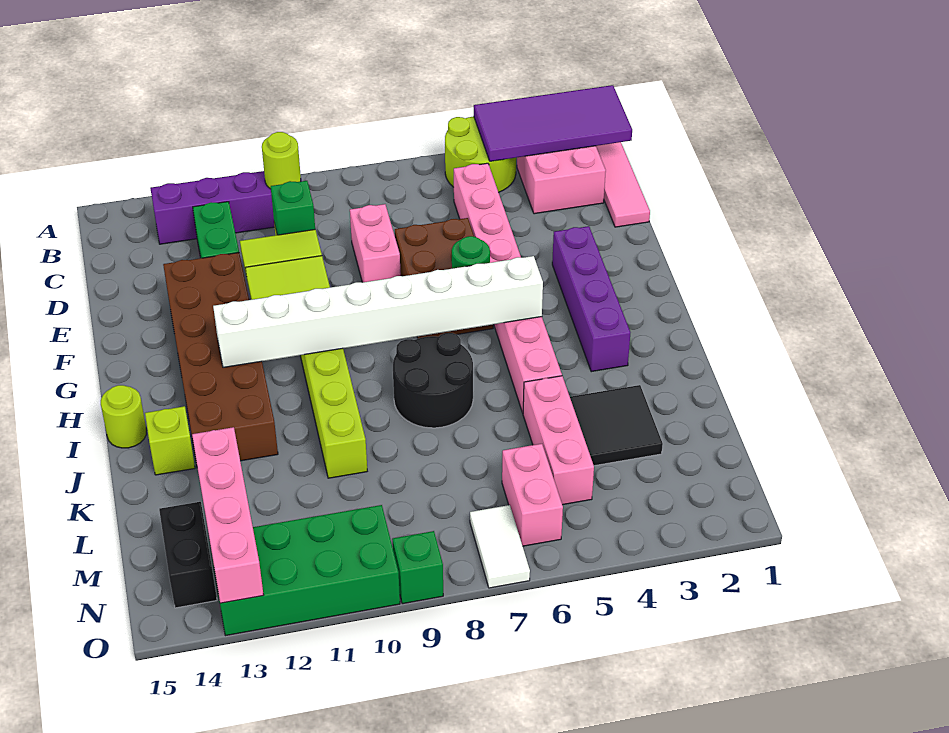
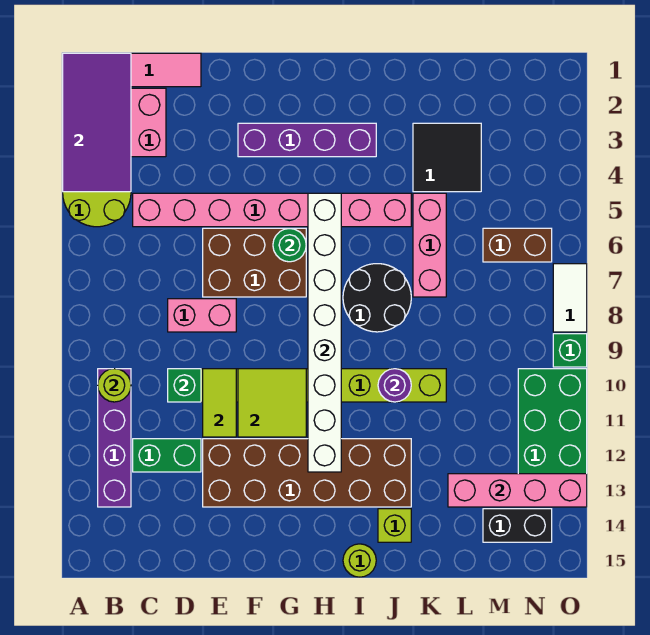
none -> purple round brick J10 level 2
pink brick K5:M5 level 1 -> pink brick K5:K7 level 1
pink brick M6:N6 level 1 -> brown brick M6:N6 level 1
white tile N7:O7 level 1 -> white tile O7:O8 level 1

